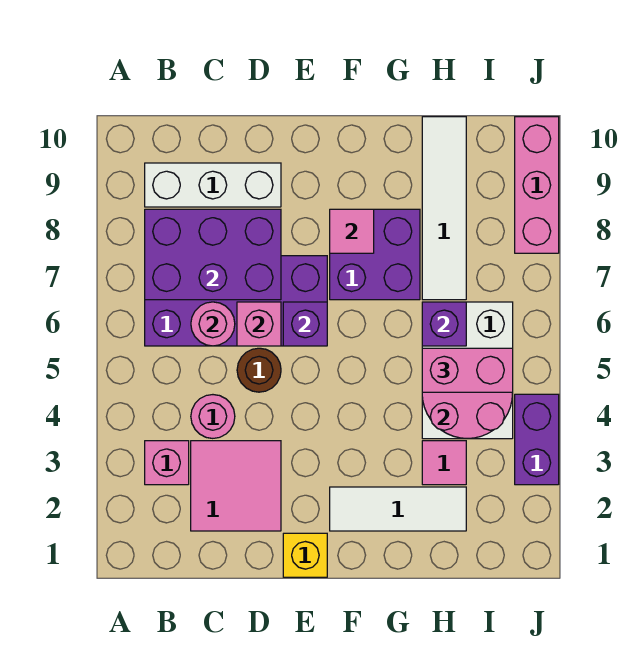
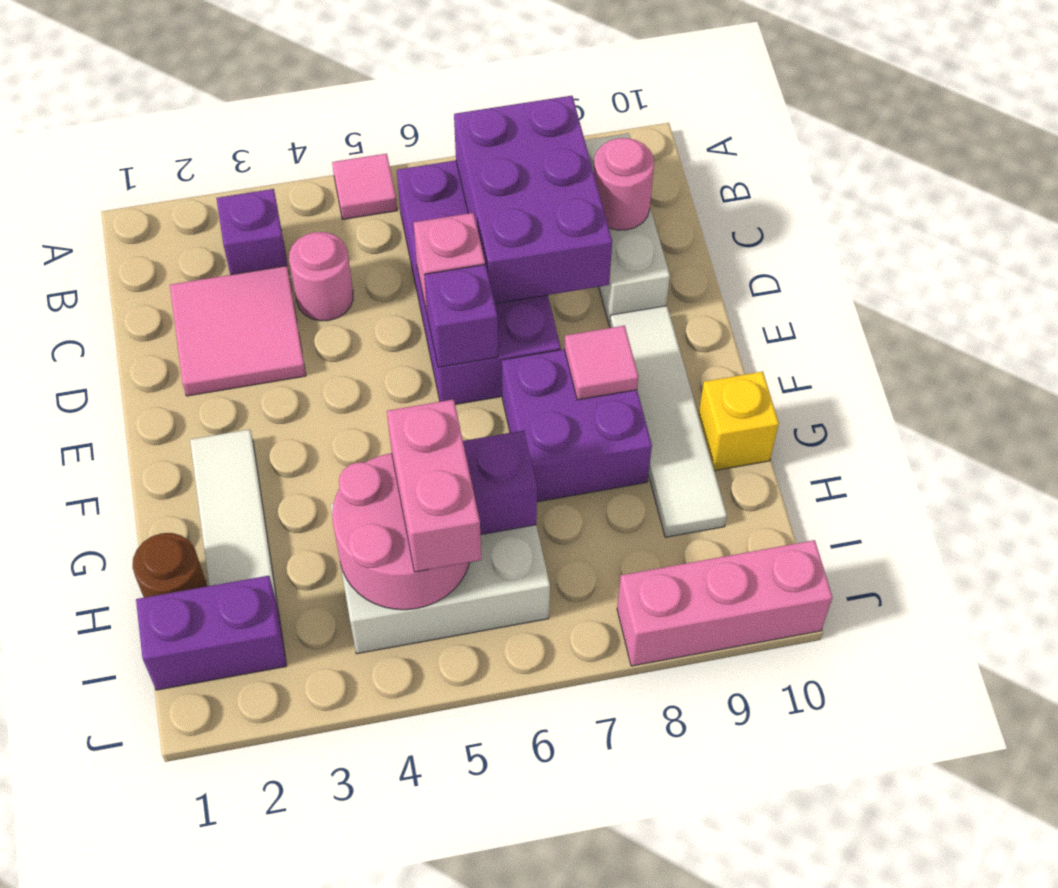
pink brick B3 level 1 -> purple brick B3 level 1
pink round brick C6 level 2 -> pink round brick C9 level 2
brown round brick D5 level 1 -> brown round brick H1 level 1
yellow brick E1 level 1 -> yellow brick G10 level 1
pink tile H3 level 1 -> pink tile A5 level 1
white tile H7:H10 level 1 -> white tile E9:H9 level 1
purple brick J3:J4 level 1 -> purple brick I1:I2 level 1

